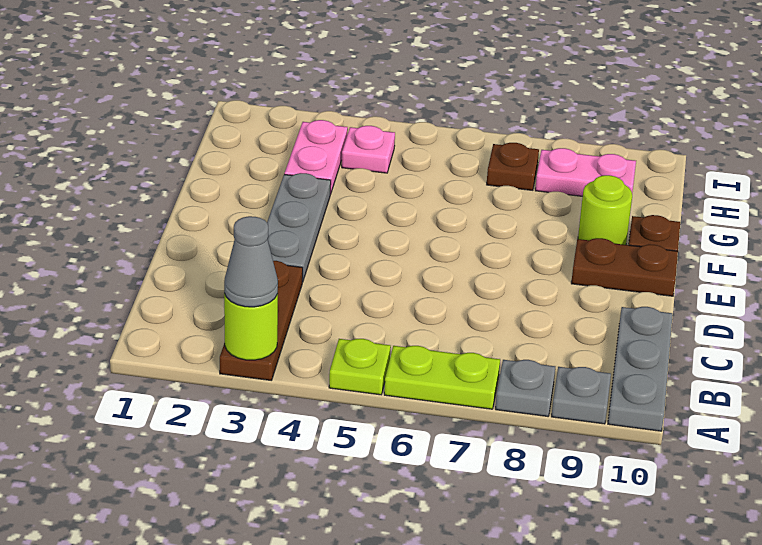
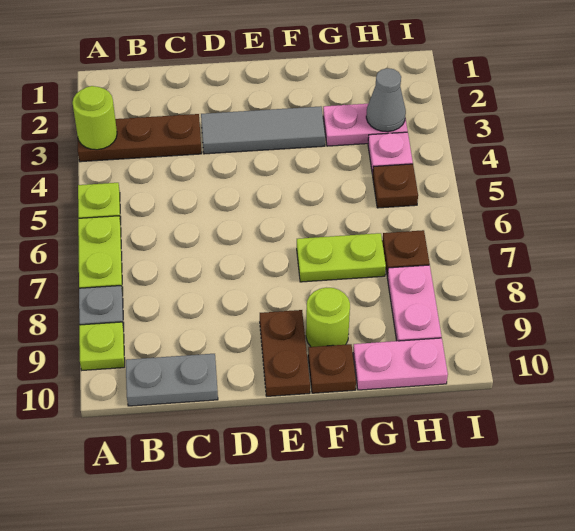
grey cone A3 level 3 -> grey cone H3 level 2
grey plate A9 level 1 -> lime plate A9 level 1
grey plate A10:C10 level 1 -> grey plate B10:C10 level 1
grey plate D3:F3 level 1 -> grey tile D3:F3 level 1
none -> lime plate F7:G7 level 1
none -> pink plate G10:H10 level 1
none -> brown plate H5 level 1

